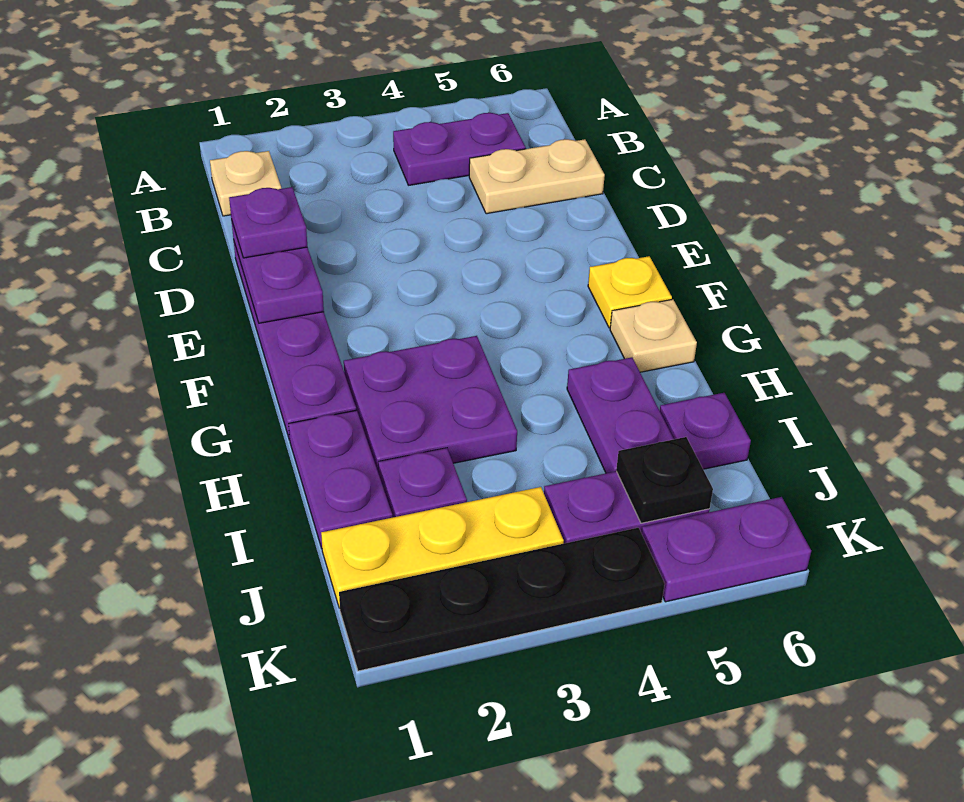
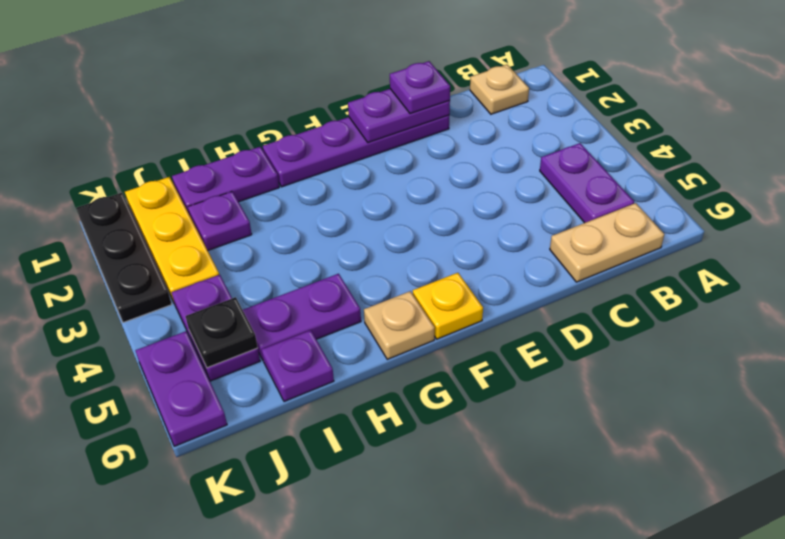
tan plate C5:C6 level 1 -> tan plate B6:C6 level 1
purple plate G2:H3 level 1 -> none
black plate K1:K4 level 1 -> black plate K1:K3 level 1

